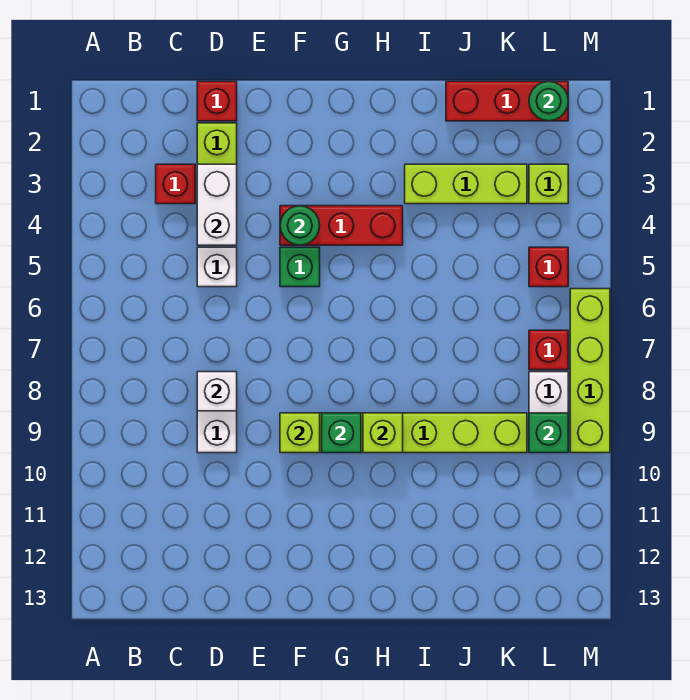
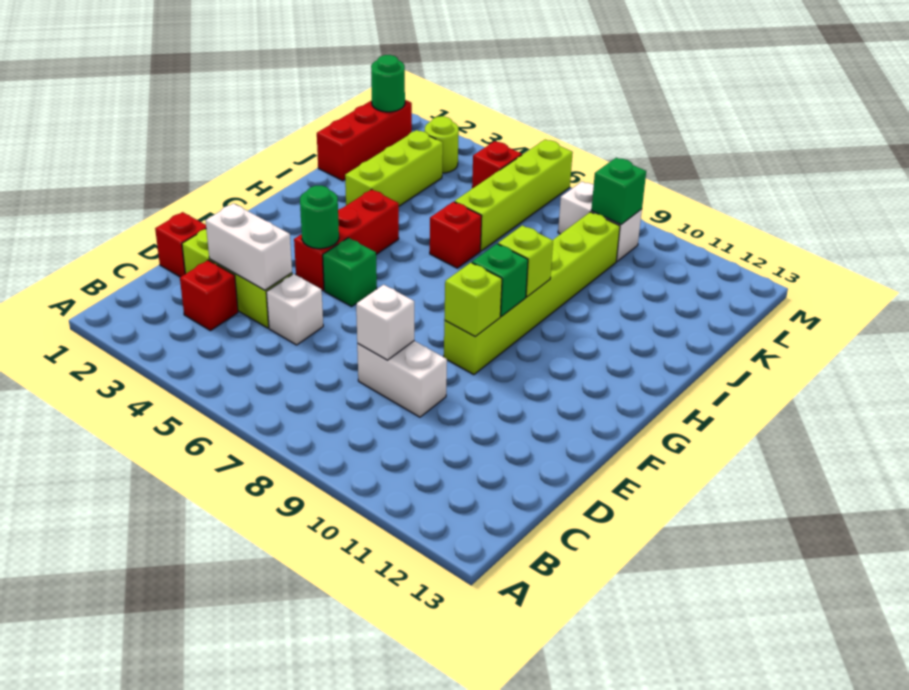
lime brick L3 level 1 -> lime round brick L3 level 1
red brick L7 level 1 -> red brick I6 level 1
lime brick M6:M9 level 1 -> lime brick J6:M6 level 1

